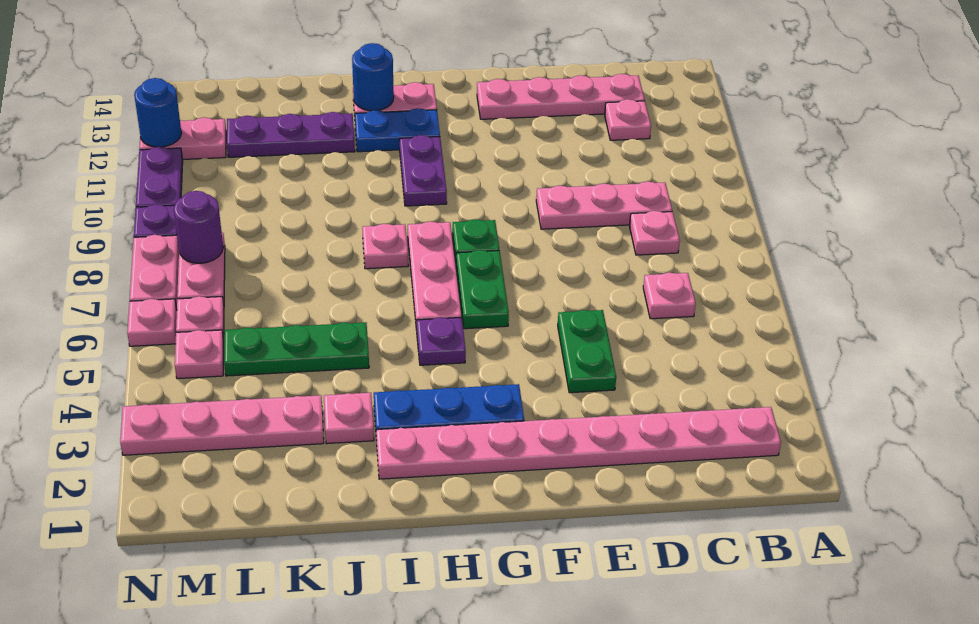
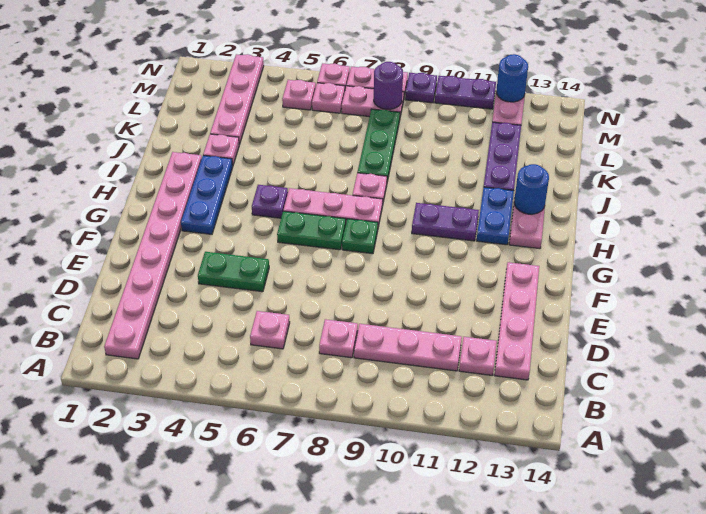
pink plate C9:E9 level 1 -> pink plate C9:C11 level 1
green plate J5:L5 level 1 -> green plate J8:L8 level 1

